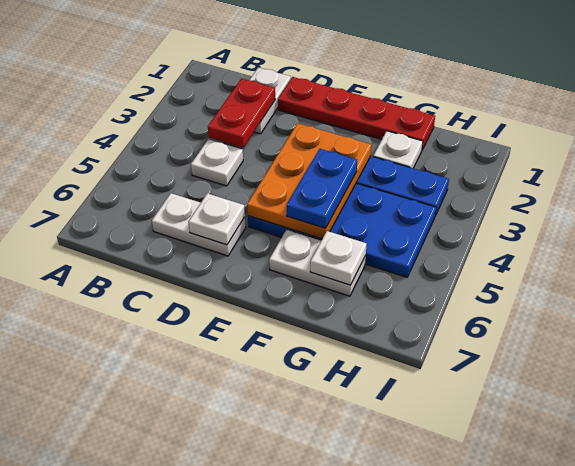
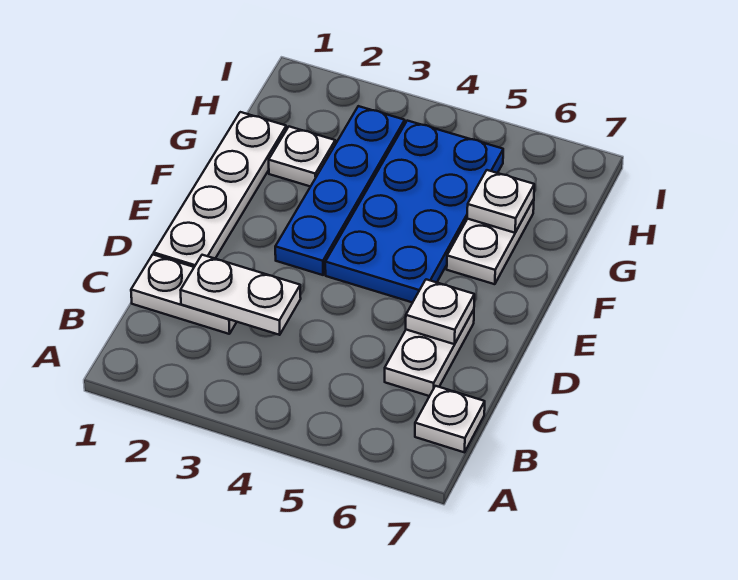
red plate C2:C3 level 2 -> white plate C2:C3 level 2
white plate C4 level 1 -> white plate B7 level 1
red plate D1:G1 level 1 -> white plate D1:G1 level 1
orange plate E3:F5 level 2 -> none
blue plate F4:F5 level 3 -> none

